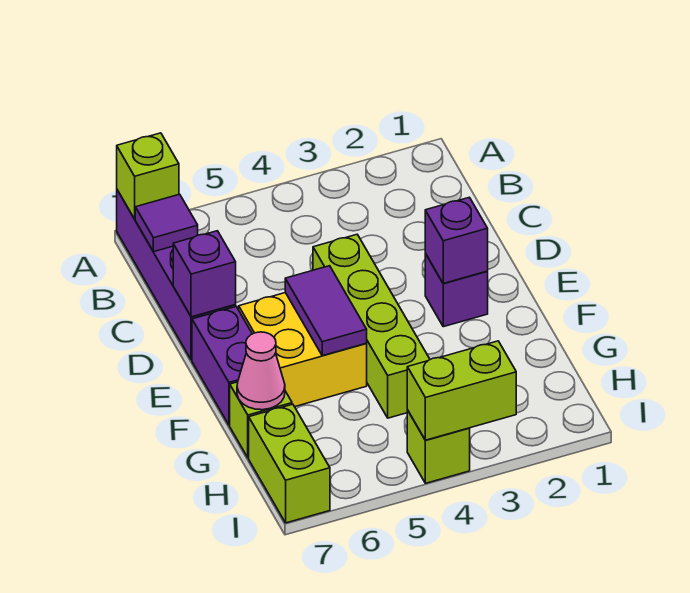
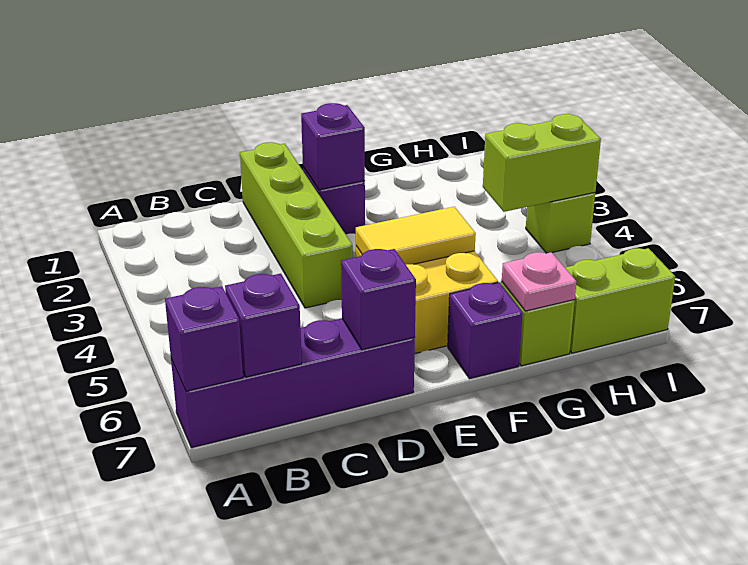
lime brick A7 level 2 -> purple brick A7 level 2
purple tile B7 level 2 -> purple brick B7 level 2
lime brick D4:G4 level 1 -> lime brick D1:D4 level 1
purple tile E5:F5 level 2 -> yellow tile E5:F5 level 2
purple brick E7:F7 level 1 -> purple brick F7 level 1
pink cone G7 level 2 -> pink plate G7 level 2
lime brick I3:I4 level 2 -> lime brick H4:I4 level 2

